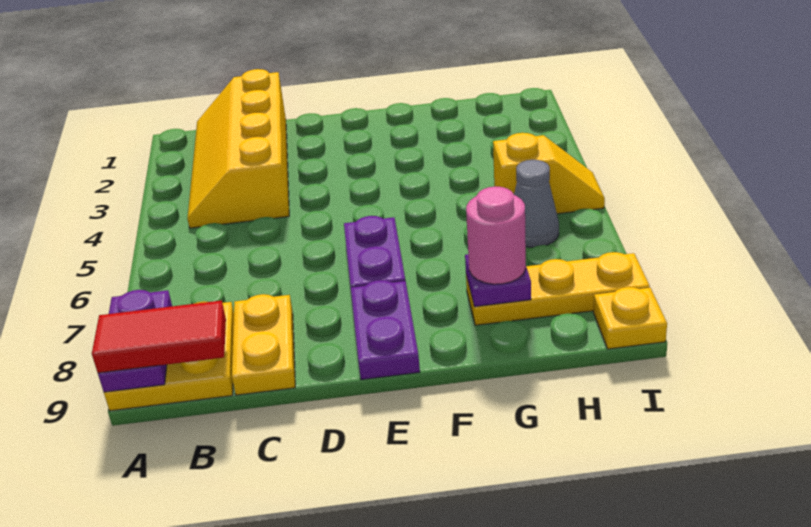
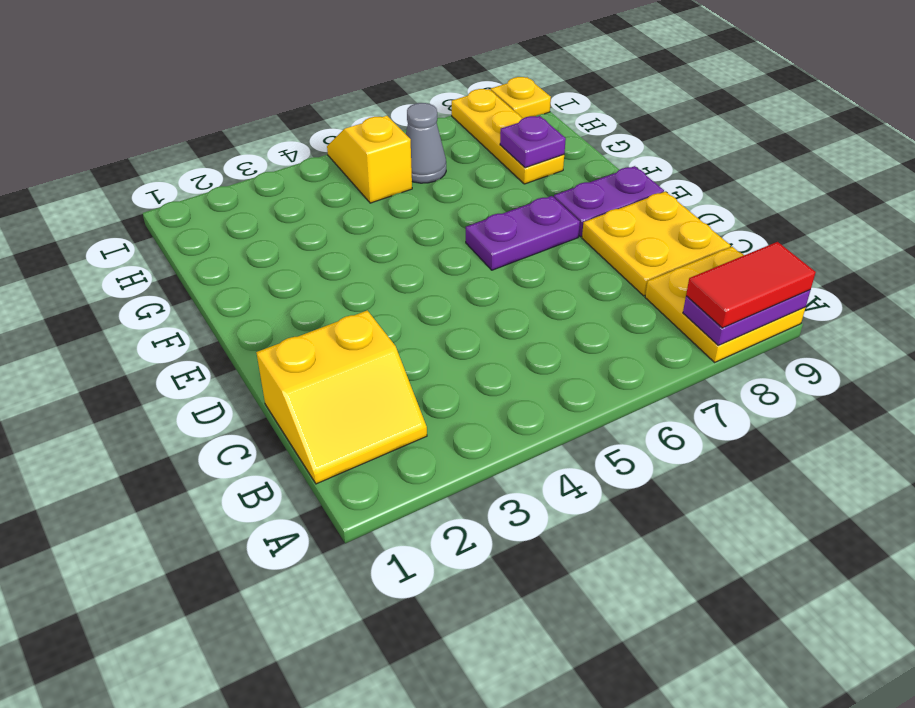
red tile A9:B9 level 3 -> red tile A8:A9 level 3
yellow slope B1:C4 level 1 top C -> yellow slope B1:C2 level 1 top C
yellow plate C8:C9 level 1 -> yellow plate C8:D9 level 1
pink round brick G8 level 3 -> none

